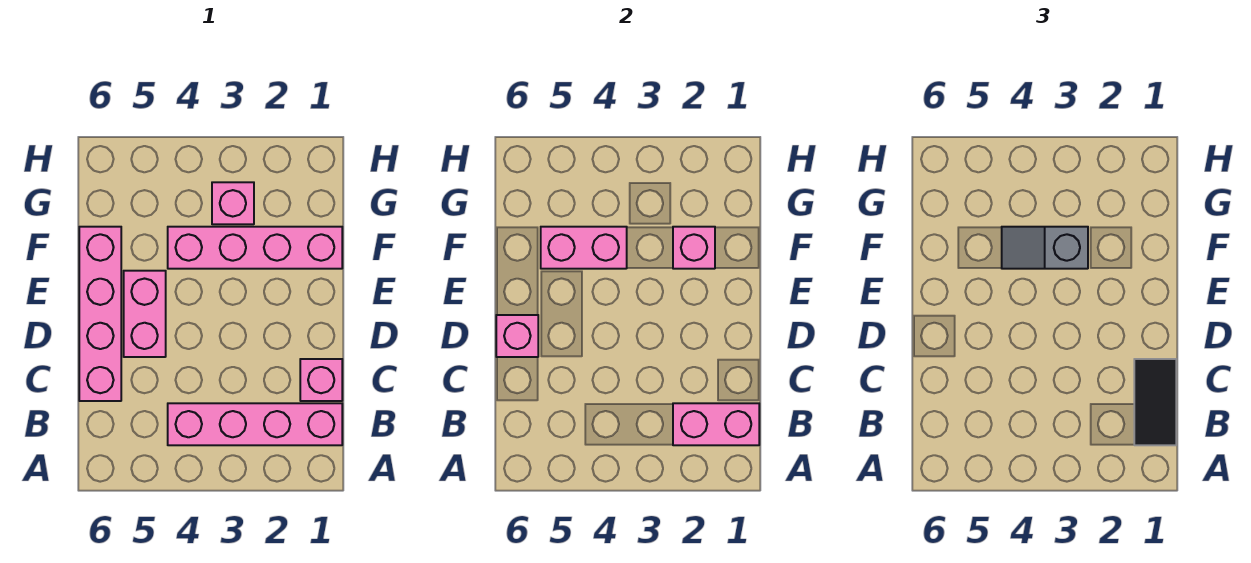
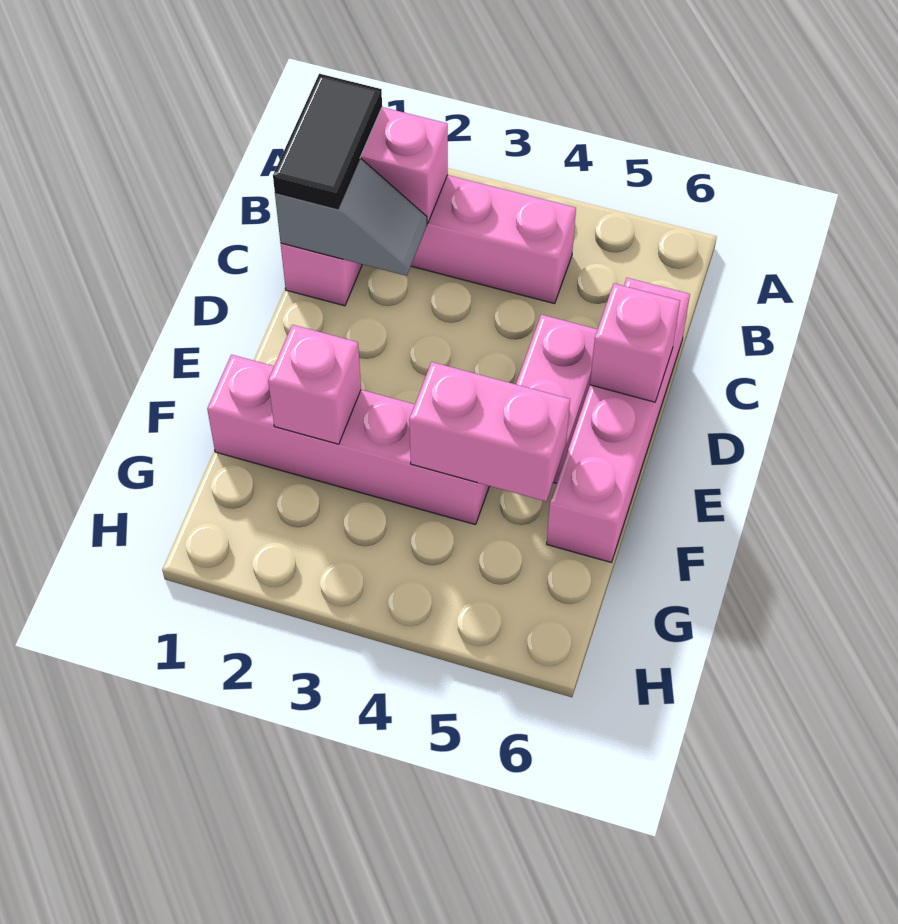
grey slope F3:F4 level 3 top 3 -> grey slope C1:C2 level 2 top 1
pink brick G3 level 1 -> none

